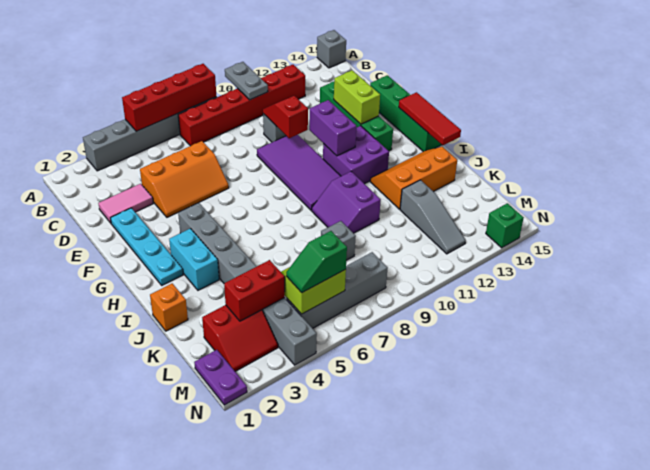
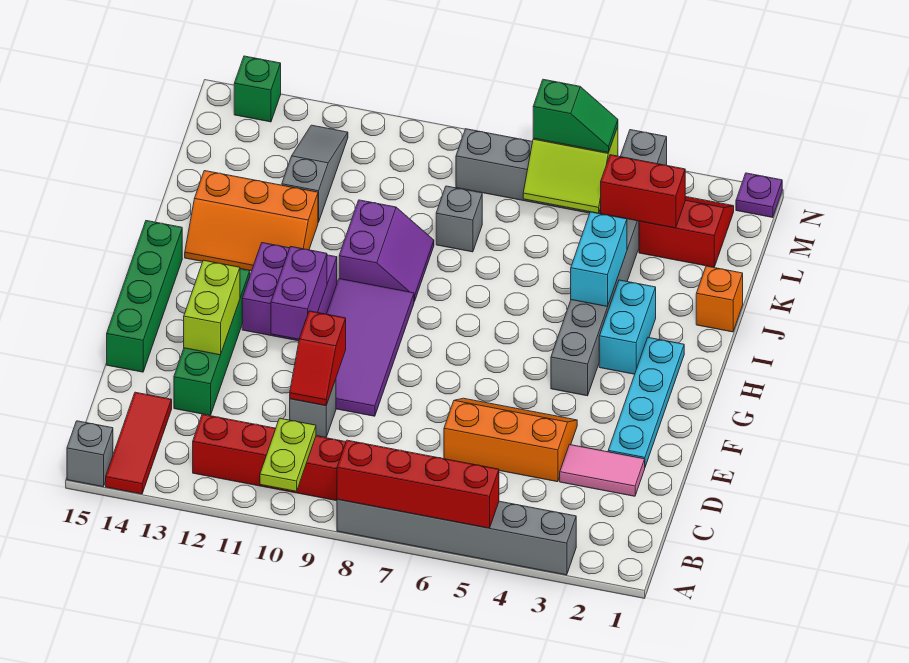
grey plate A10:B10 level 2 -> lime plate A10:B10 level 2
red tile G15:I15 level 2 -> red tile A14:C14 level 1
none -> cyan brick I4:J4 level 2
purple plate M1:N1 level 1 -> purple plate N1 level 1

